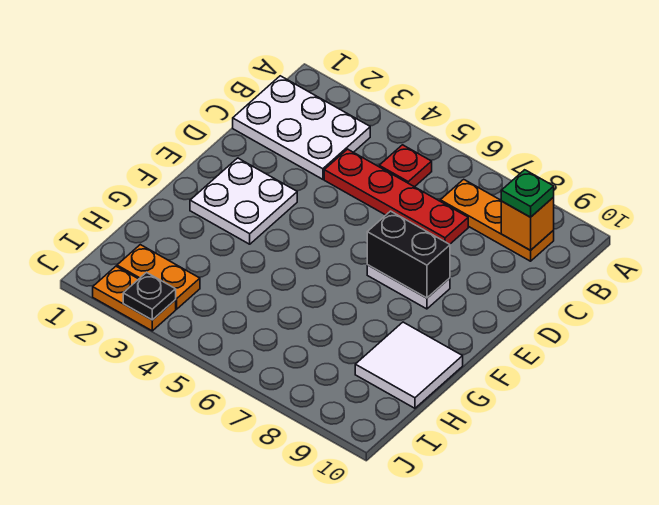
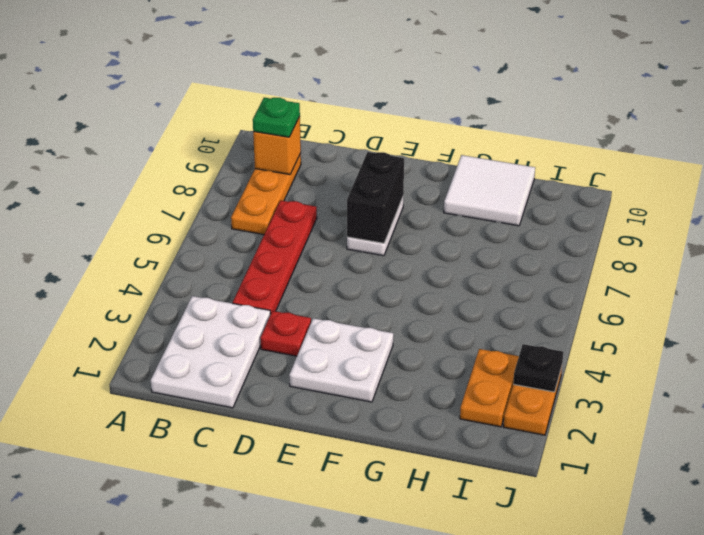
red plate B5 level 1 -> red plate D3 level 1

